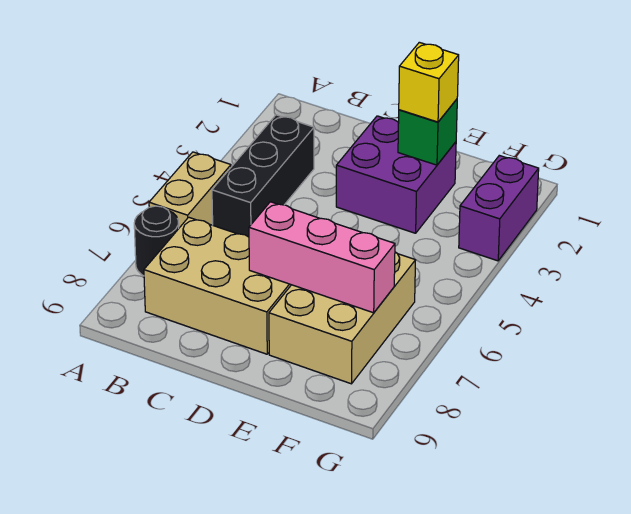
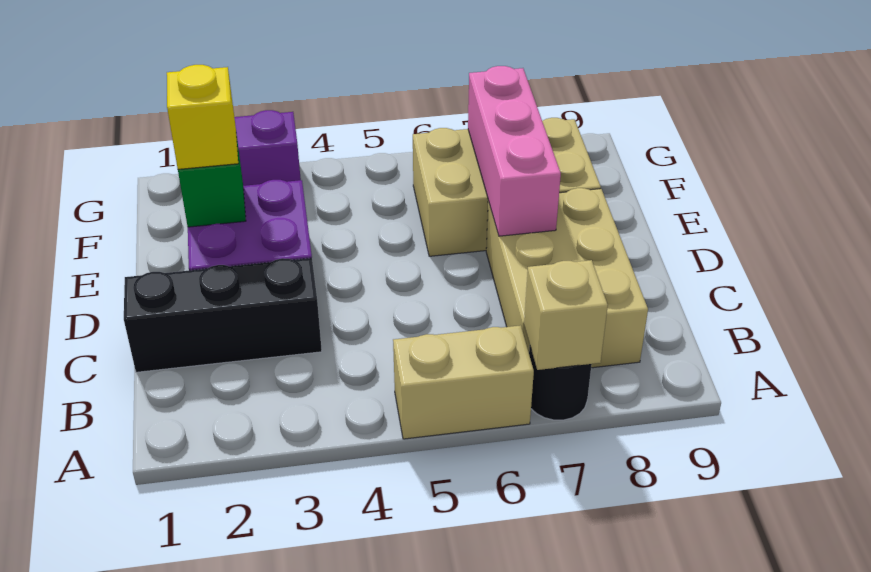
none -> tan brick A7 level 2
black brick B3:B5 level 1 -> black brick C1:C3 level 1

